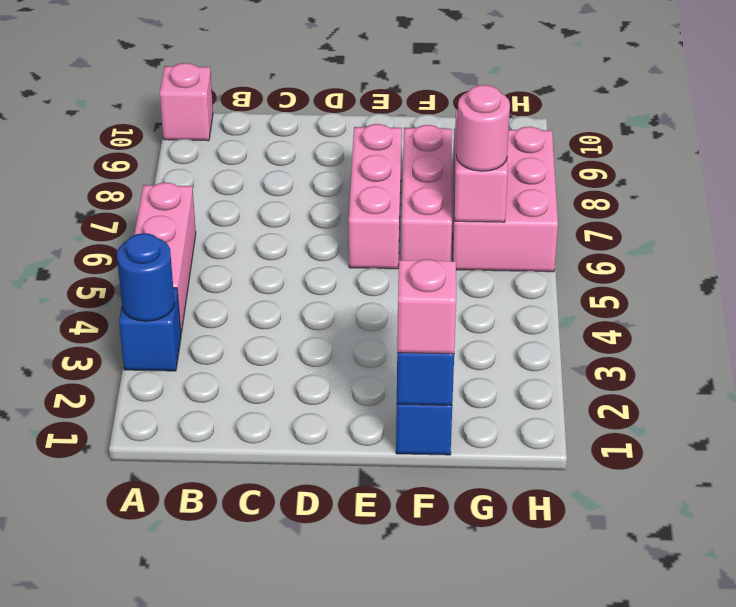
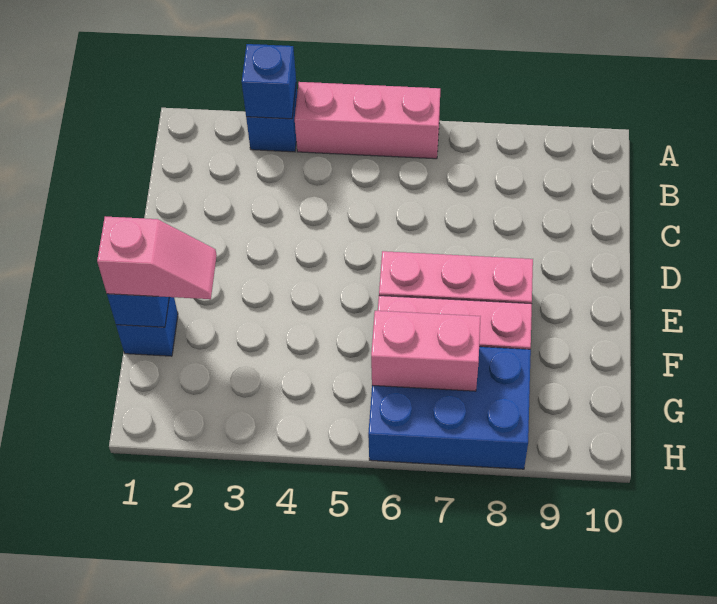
blue round brick A3 level 2 -> blue brick A3 level 2
pink brick A10 level 1 -> none
pink brick G6:H8 level 1 -> blue brick G6:H8 level 1
pink round brick G6 level 3 -> none

